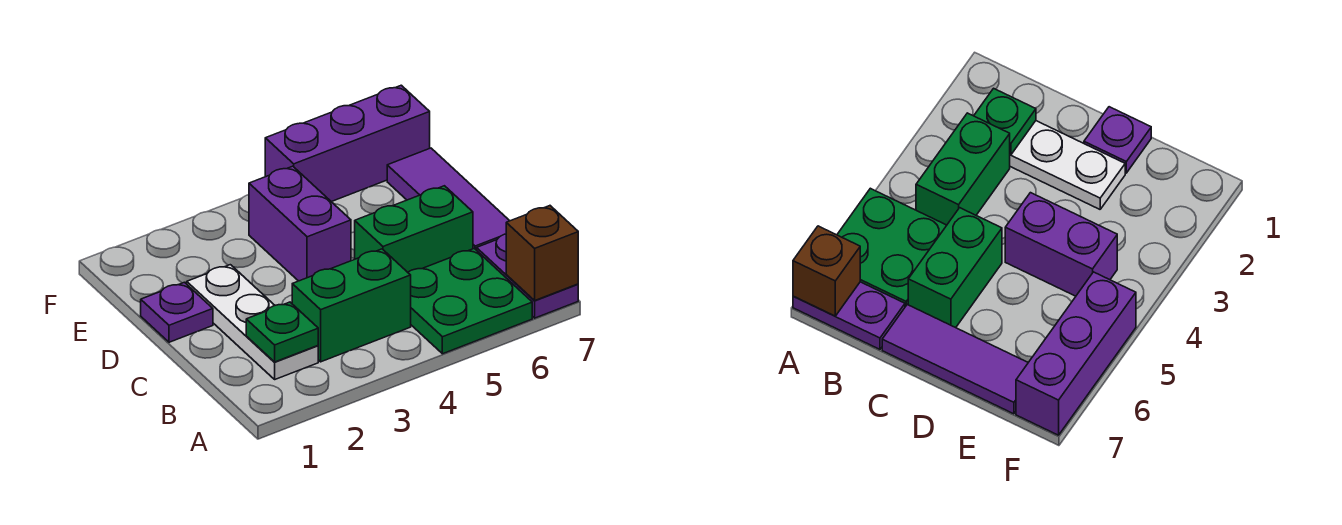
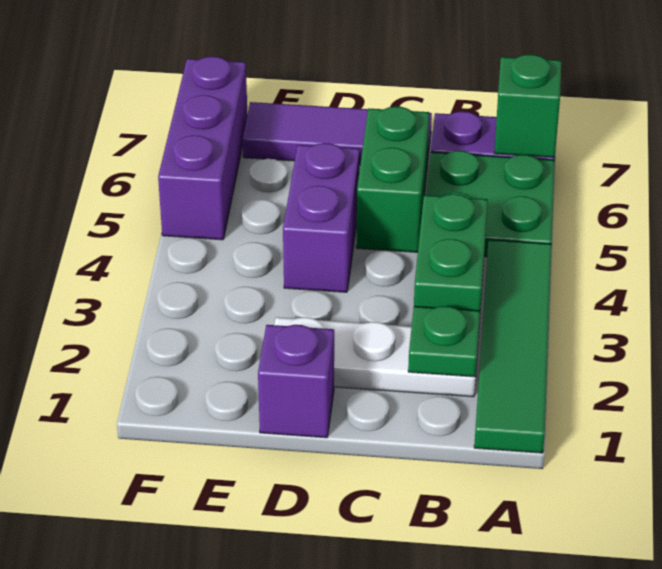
none -> green tile A1:A4 level 1
brown brick A7 level 2 -> green brick A7 level 2
purple plate D1 level 1 -> purple brick D1 level 1
purple brick D4:E4 level 1 -> purple brick D4:D5 level 1

